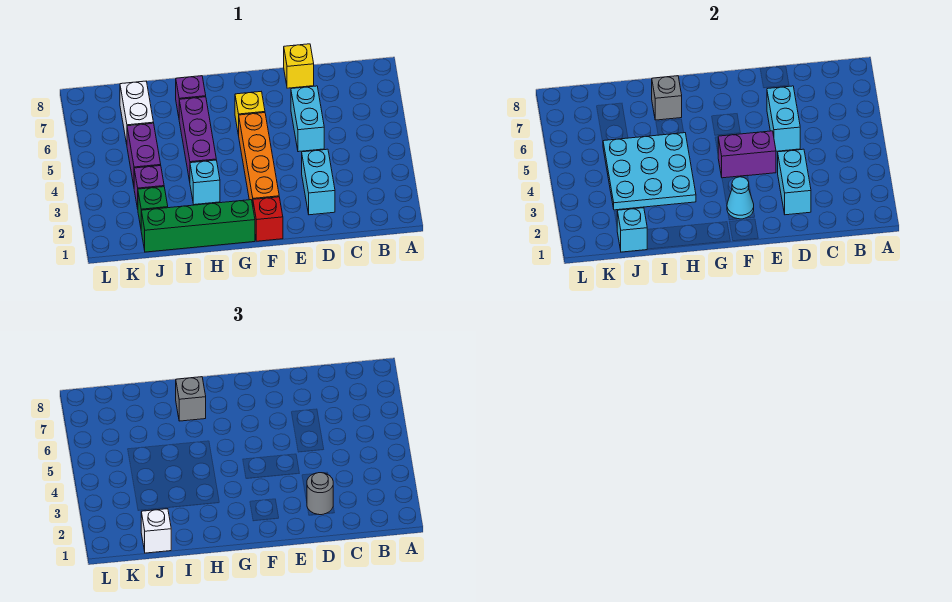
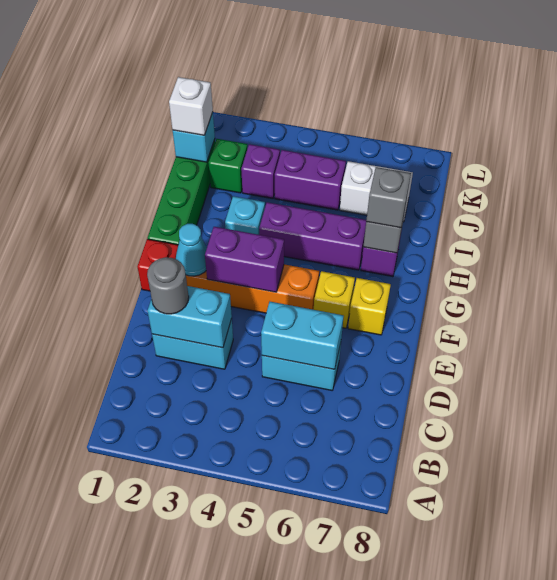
yellow brick D8 level 1 -> yellow brick F7 level 1
purple brick E4:F4 level 2 -> purple brick F3:F4 level 2
cyan plate H3:J5 level 2 -> none

